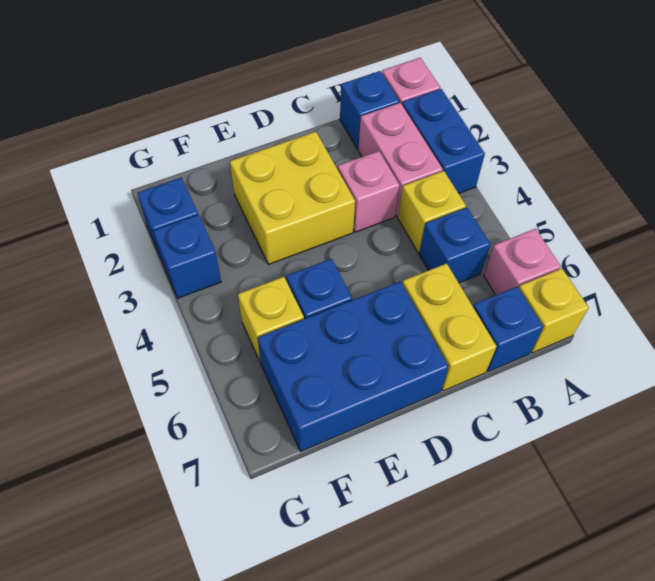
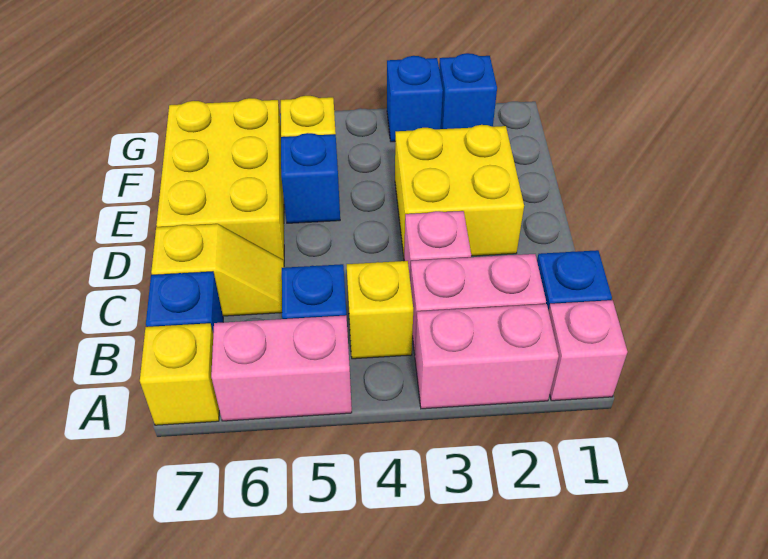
blue brick A2:A3 level 1 -> pink brick A2:A3 level 1
pink brick A6 level 1 -> pink brick A5:A6 level 1
yellow brick C6:C7 level 1 -> yellow slope C6:C7 level 1 top 7
blue brick D6:F7 level 1 -> yellow brick D6:F7 level 1

